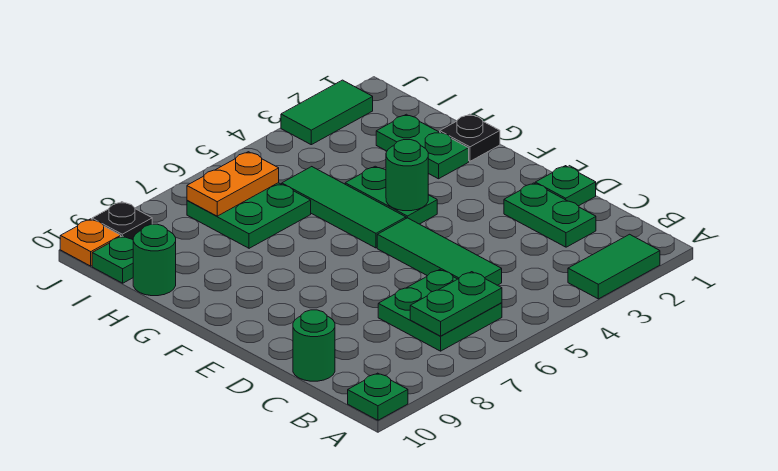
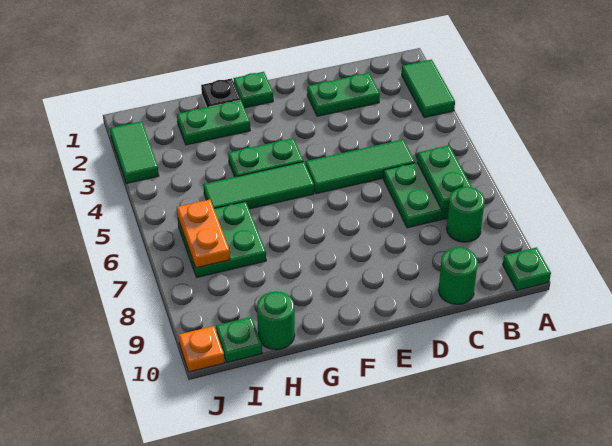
green plate D1 level 1 -> green plate F1 level 1
green round brick F4 level 2 -> green round brick B8 level 1
black plate J9 level 1 -> none

